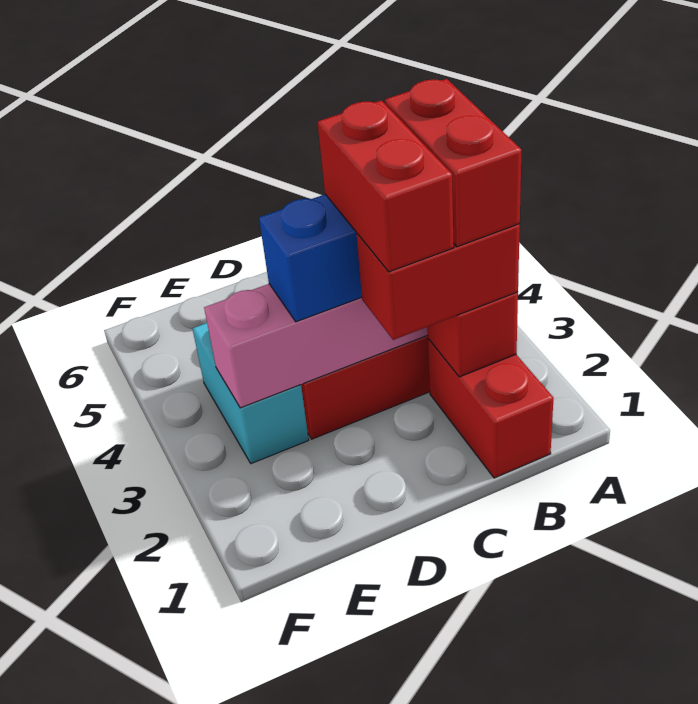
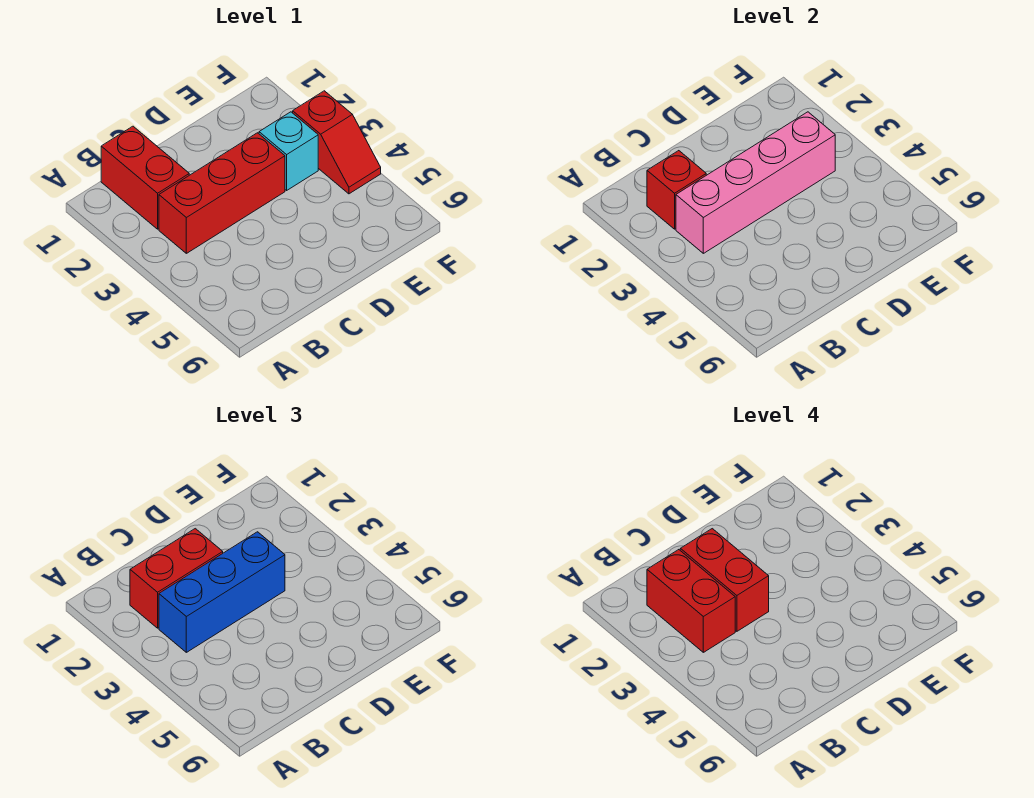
cyan brick E3:E4 level 1 -> cyan brick E3 level 1
none -> red slope F3:F4 level 1 top 3

